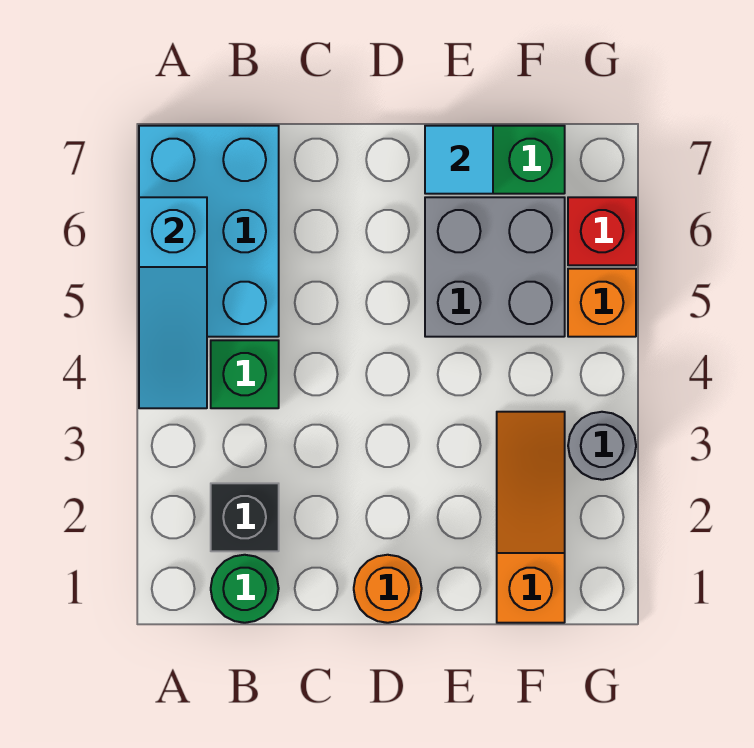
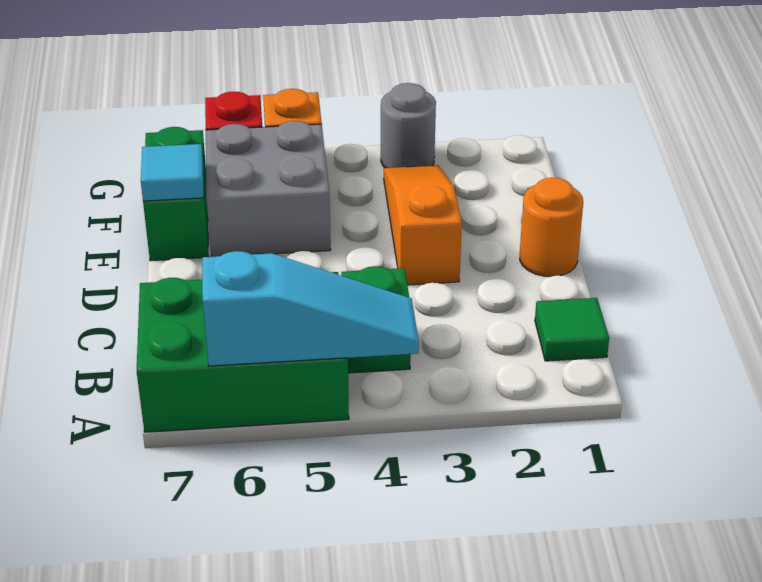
cyan brick A5:B7 level 1 -> green brick A5:B7 level 1
green round brick B1 level 1 -> green tile B1 level 1
black brick B2 level 1 -> none
orange slope F1:F3 level 1 top 1 -> orange slope D3:F3 level 1 top D

